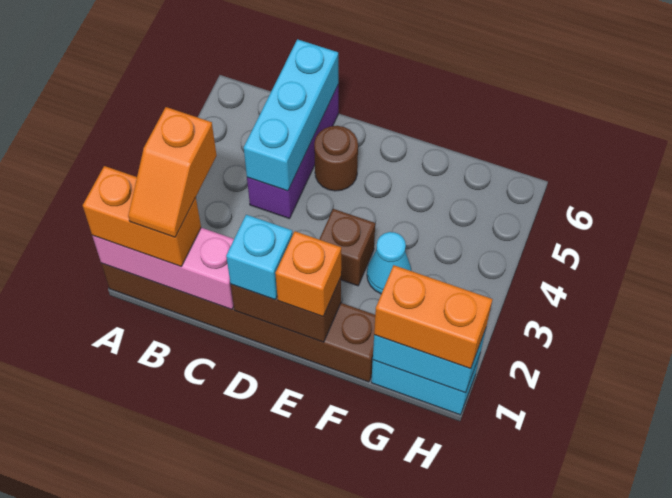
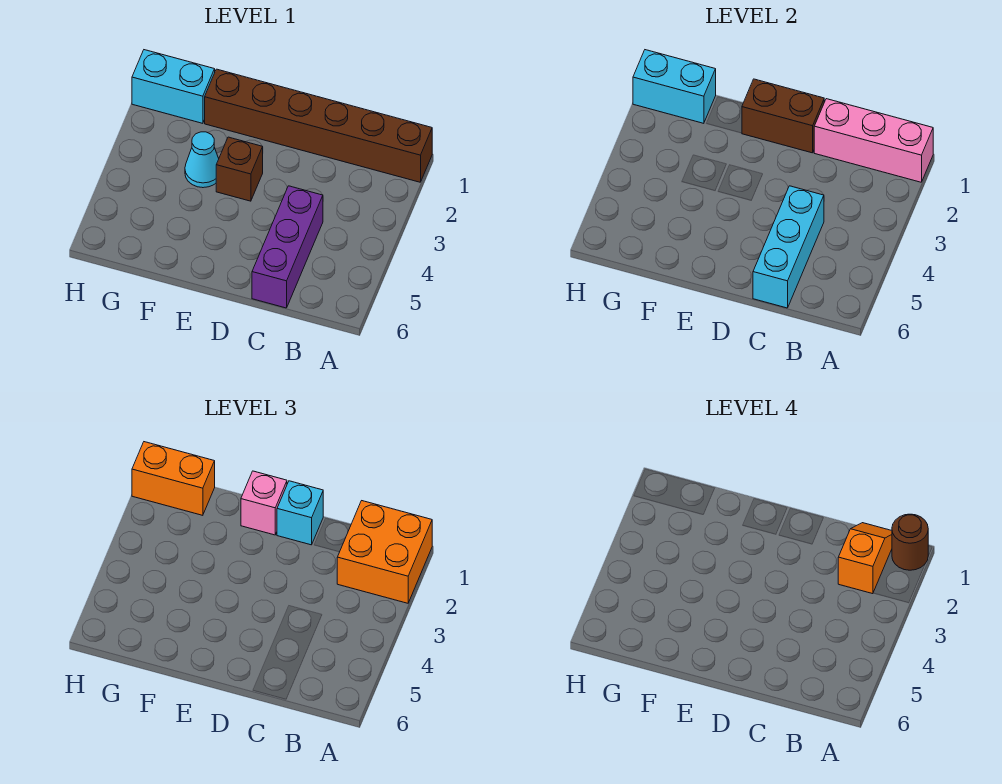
orange brick A1:B1 level 3 -> orange brick A1:B2 level 3
brown round brick D5 level 1 -> brown round brick A1 level 4
orange brick E1 level 3 -> pink brick E1 level 3

